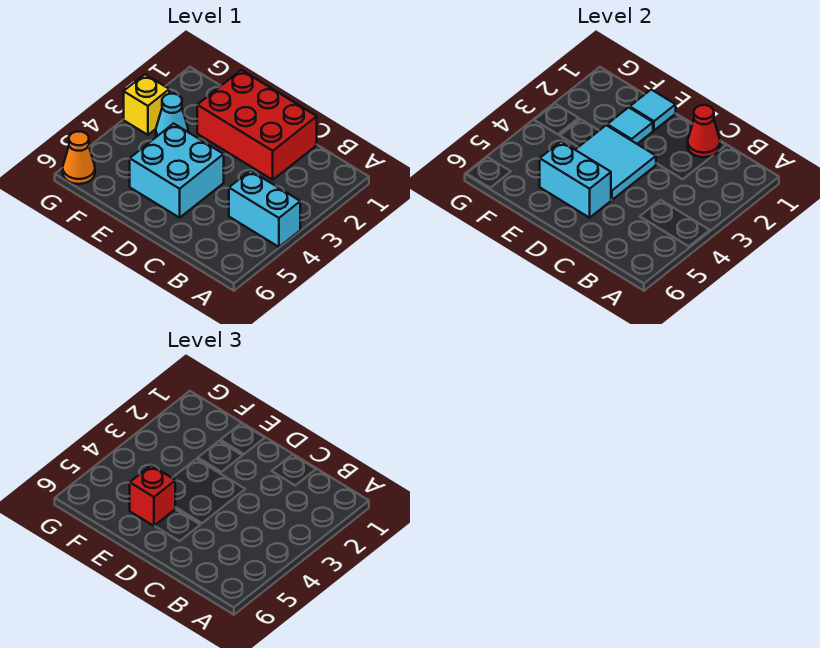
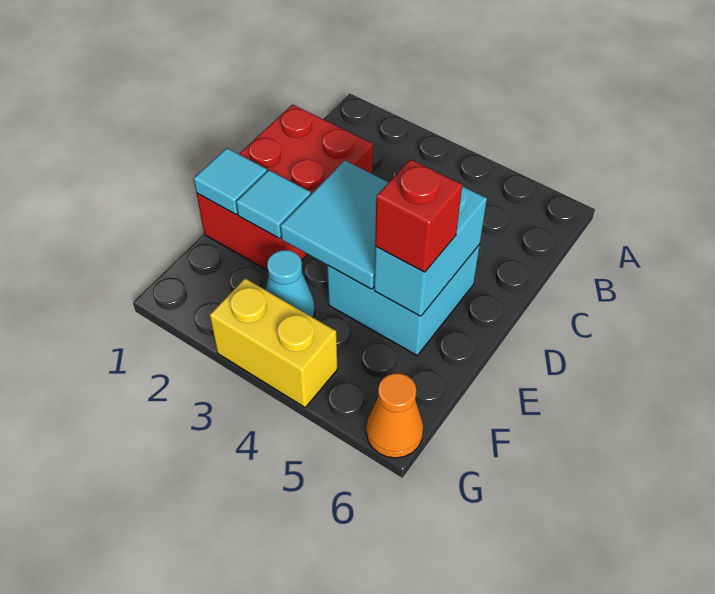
cyan brick A4:B4 level 1 -> none
red cone C1 level 2 -> none
yellow brick G3 level 1 -> yellow brick G3:G4 level 1

